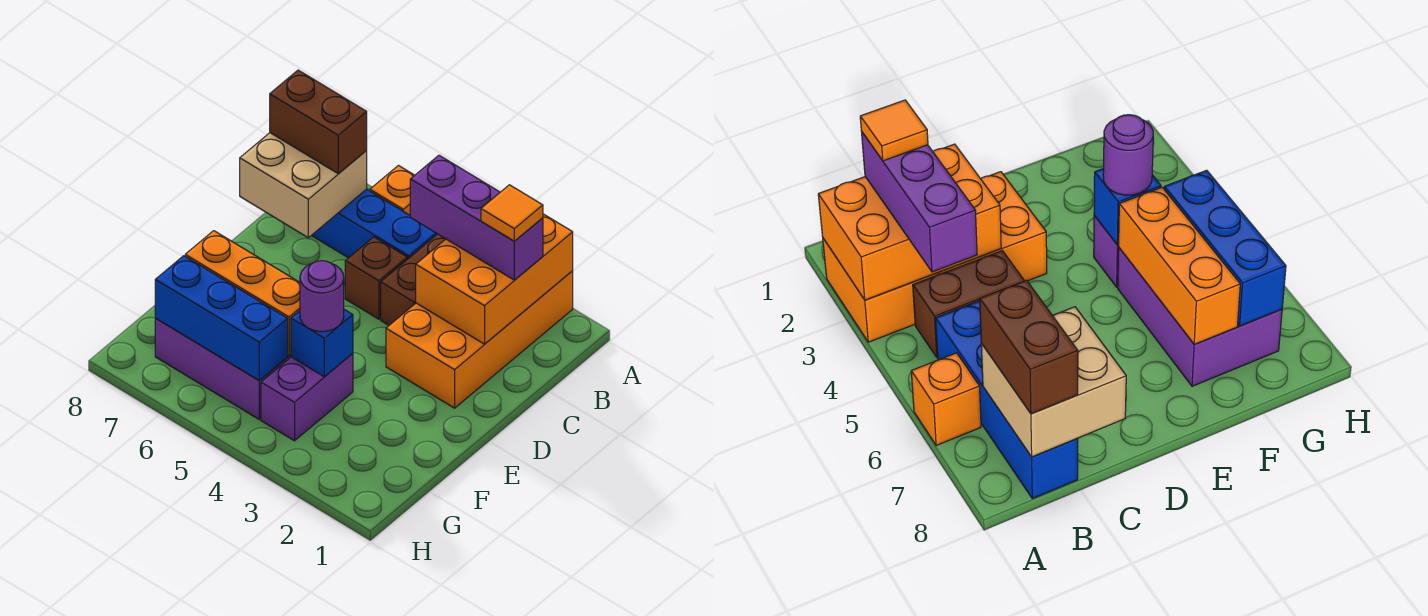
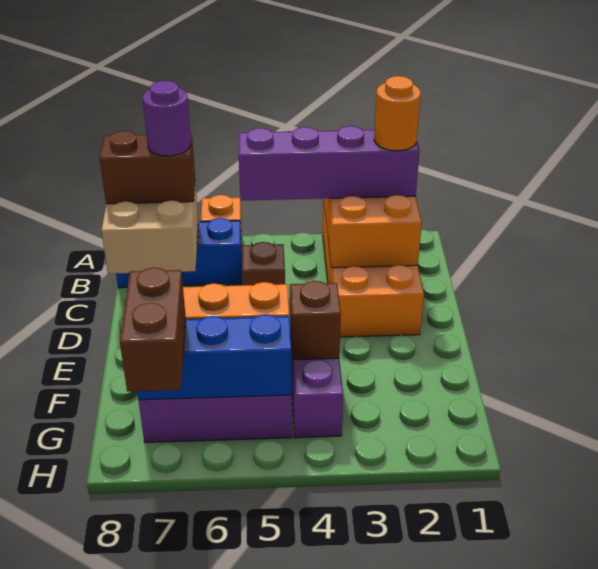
purple brick B2:B4 level 3 -> purple brick B2:B5 level 3
orange tile B2 level 4 -> orange round brick B2 level 4
brown brick B4:C4 level 1 -> brown brick G7:H7 level 3
blue brick B5:B8 level 1 -> blue brick B6:B8 level 1
blue brick F4 level 2 -> brown brick F4 level 2
purple round brick F4 level 3 -> purple round brick B7 level 4

